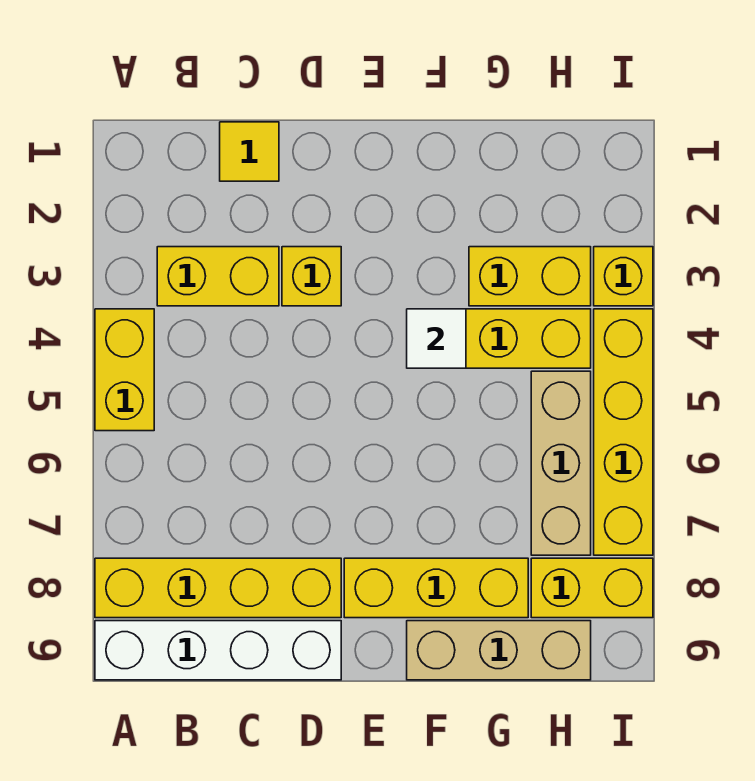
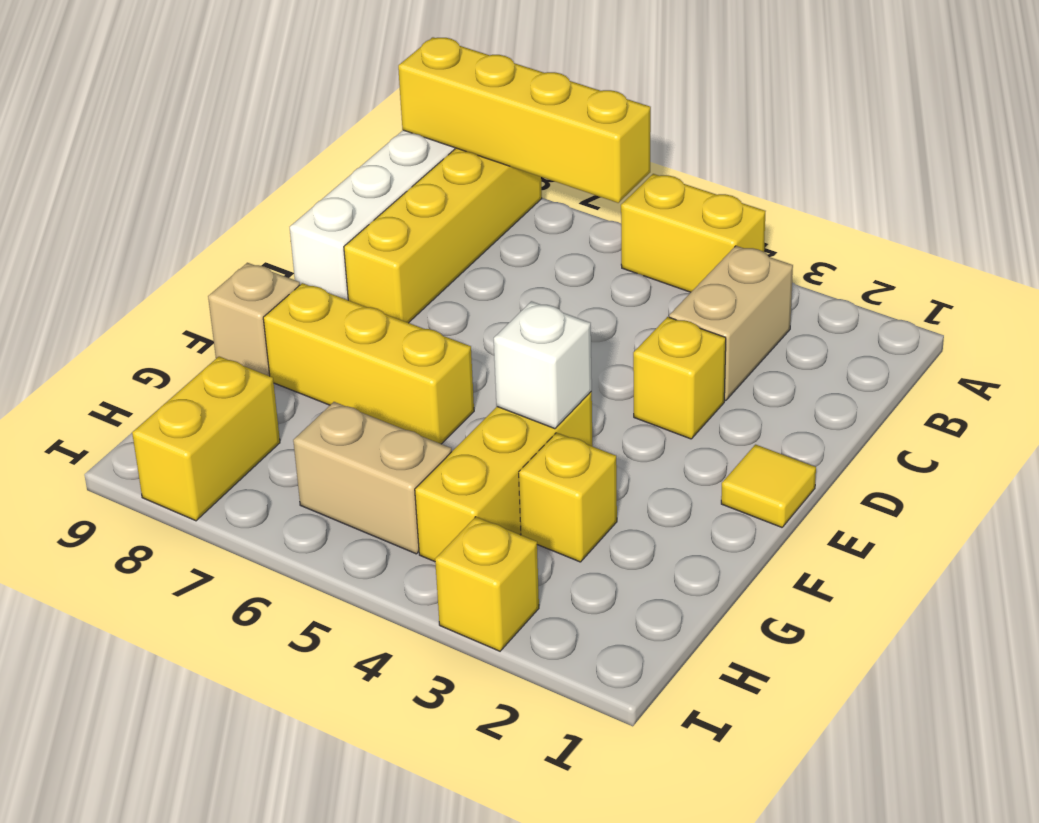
yellow brick B3:C3 level 1 -> tan brick B3:C3 level 1
yellow tile C1 level 1 -> yellow tile E1 level 1
yellow brick E8:G8 level 1 -> yellow brick F6:F8 level 1
white tile F4 level 2 -> white brick F4 level 2
tan brick F9:H9 level 1 -> tan brick F9 level 1
yellow brick G3:H3 level 1 -> yellow brick G3 level 1
tan brick H5:H7 level 1 -> tan brick H5:H6 level 1
yellow brick I4:I7 level 1 -> yellow brick A6:A9 level 2

